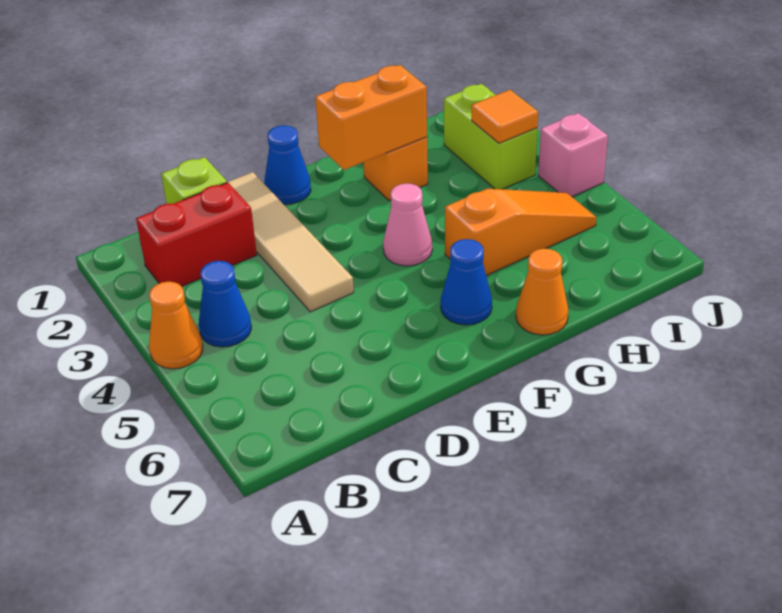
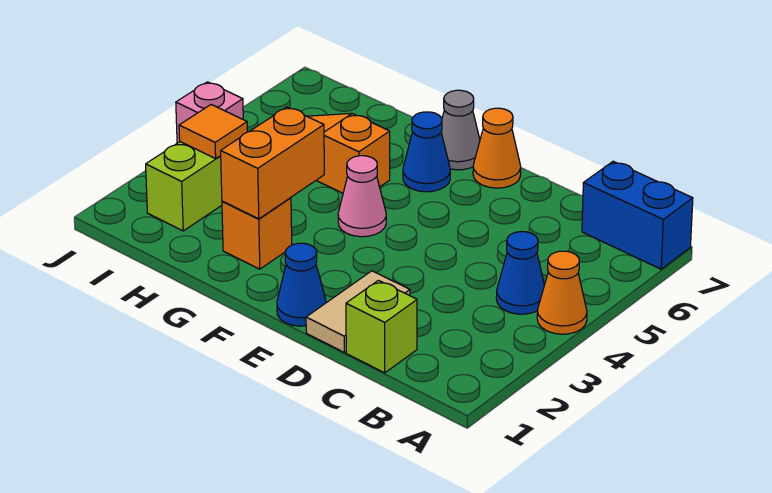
none -> blue brick A7:B7 level 1
red brick B2:C2 level 1 -> none
tan tile D1:D4 level 1 -> tan tile D1:D2 level 1
orange brick F2:G2 level 2 -> orange brick G2:G3 level 2
none -> grey cone F7 level 1
orange cone G7 level 1 -> orange cone E7 level 1

